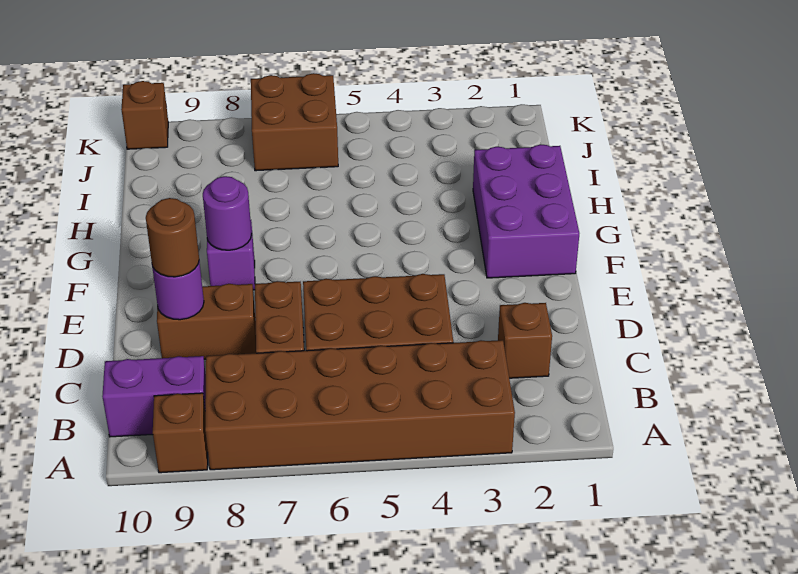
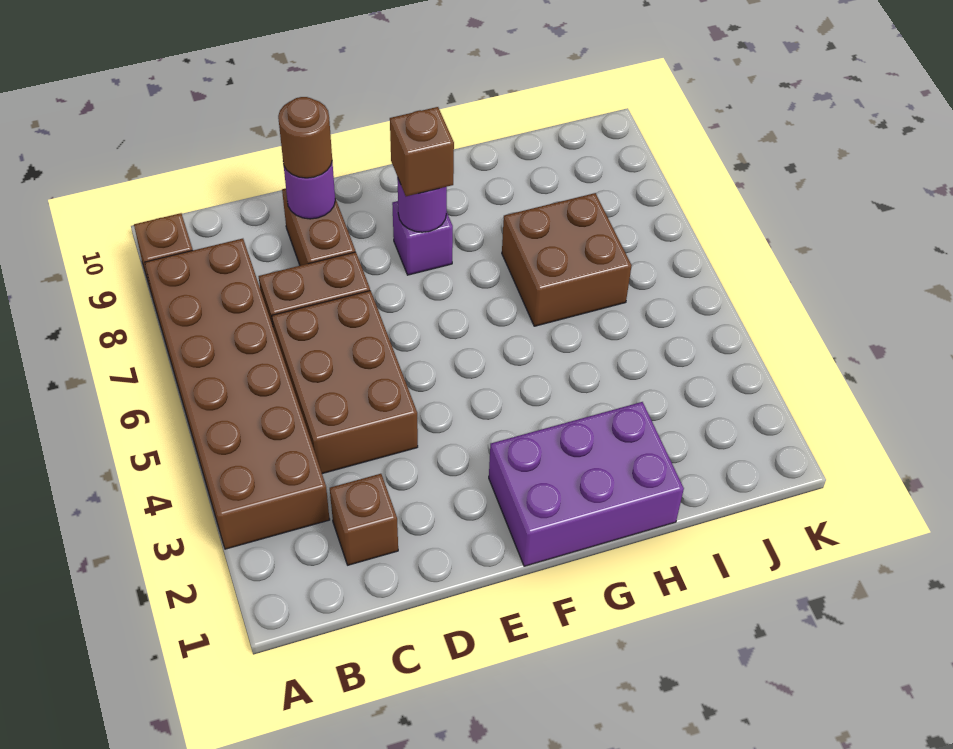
purple brick B9:B10 level 1 -> none
brown brick J6:K7 level 1 -> brown brick H6:I7 level 1
brown brick K10 level 1 -> brown brick F8 level 3

